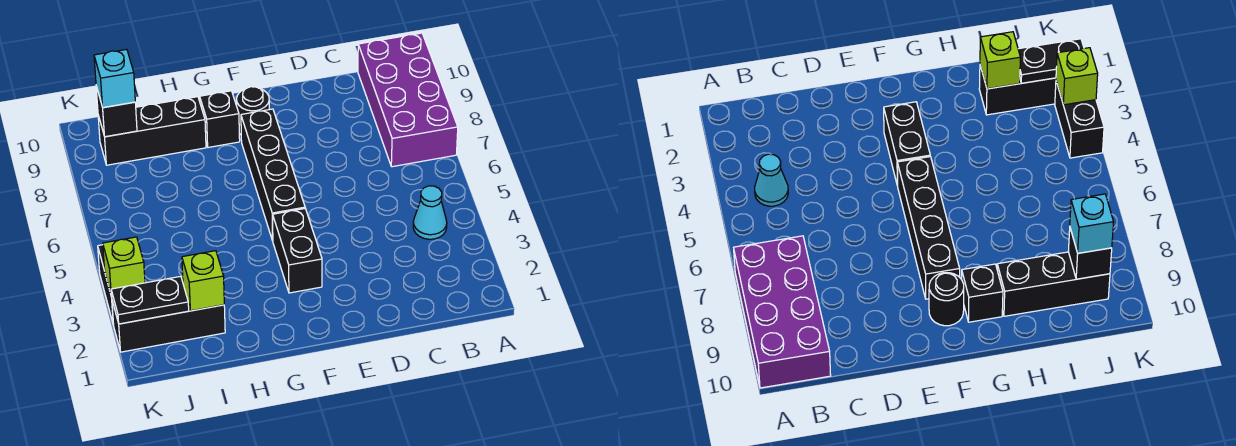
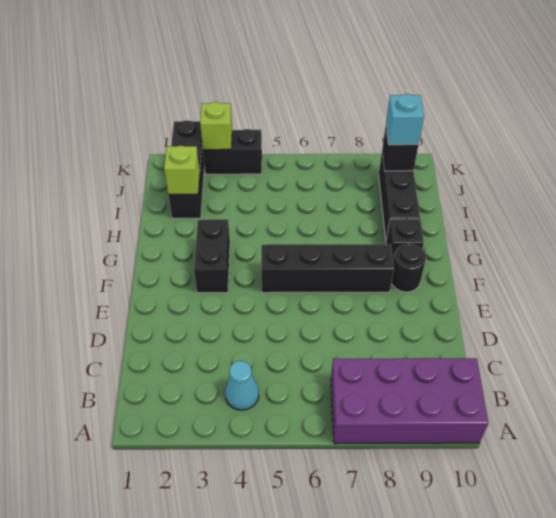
black brick F3:F4 level 1 -> black brick F3:G3 level 1

